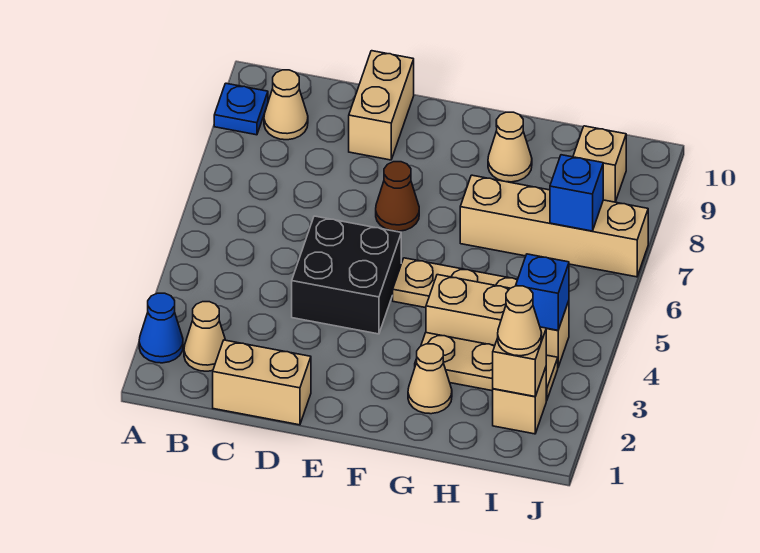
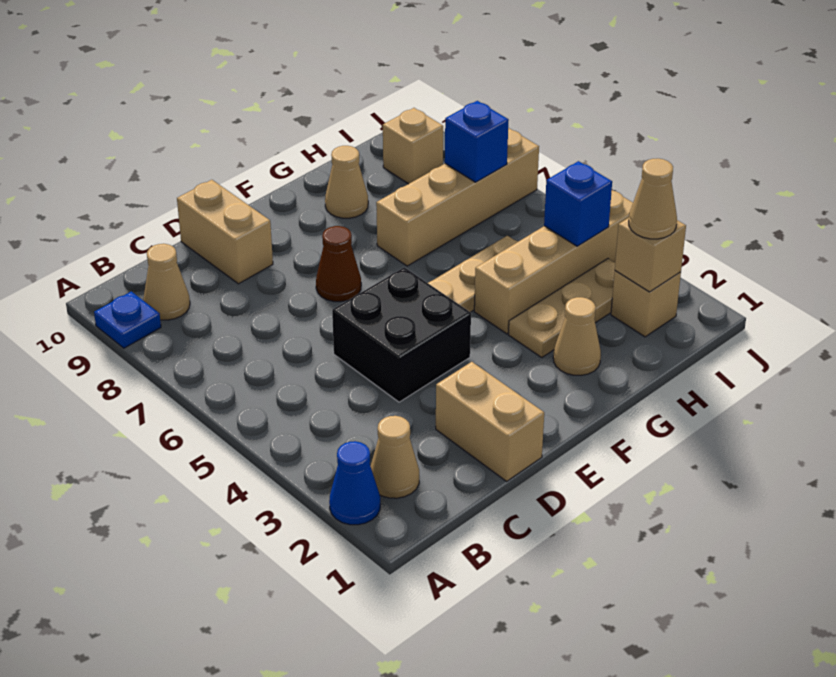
tan brick C1:D1 level 1 -> tan brick D1:D2 level 1
tan brick G4:I4 level 1 -> tan brick G4:J4 level 1

